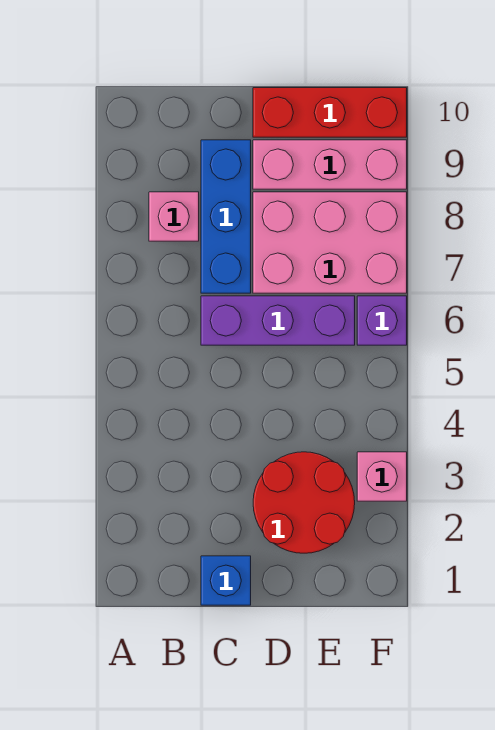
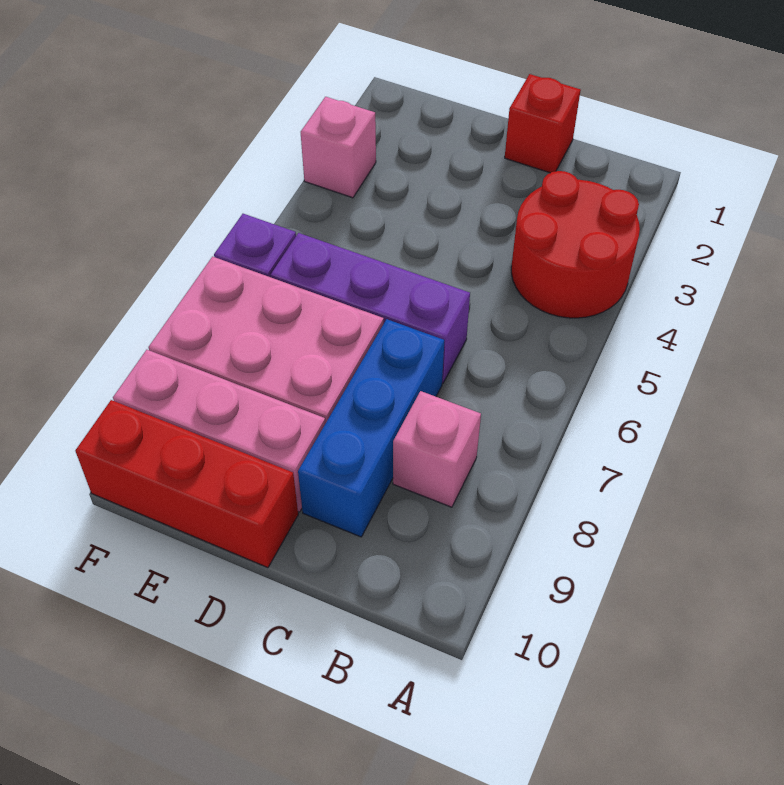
blue brick C1 level 1 -> red brick C1 level 1
red round brick D2:E3 level 1 -> red round brick A3:B4 level 1

